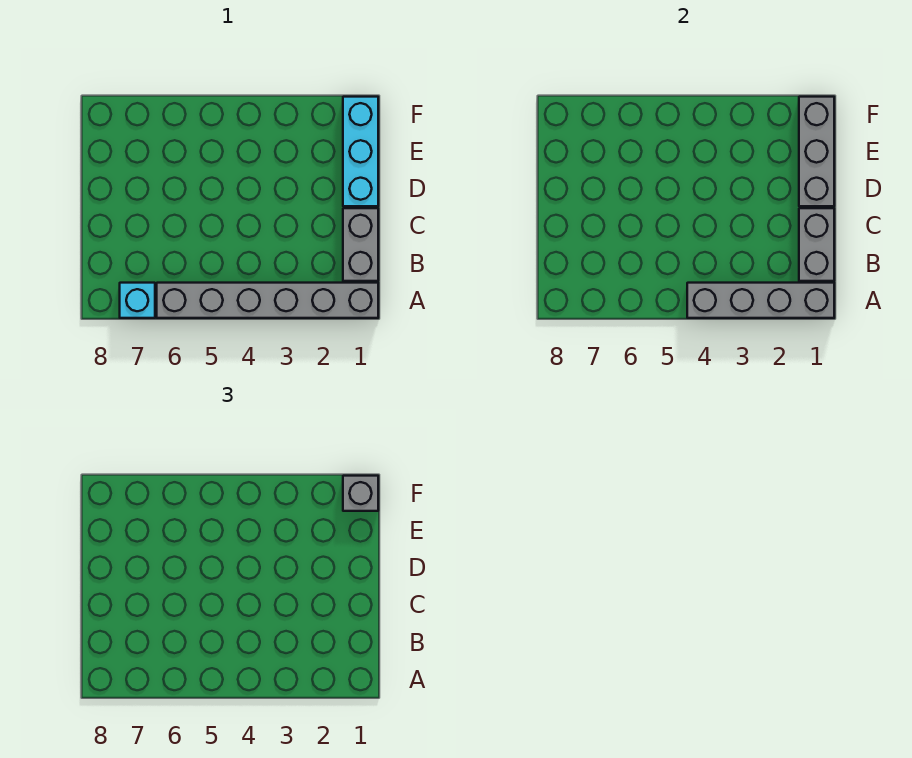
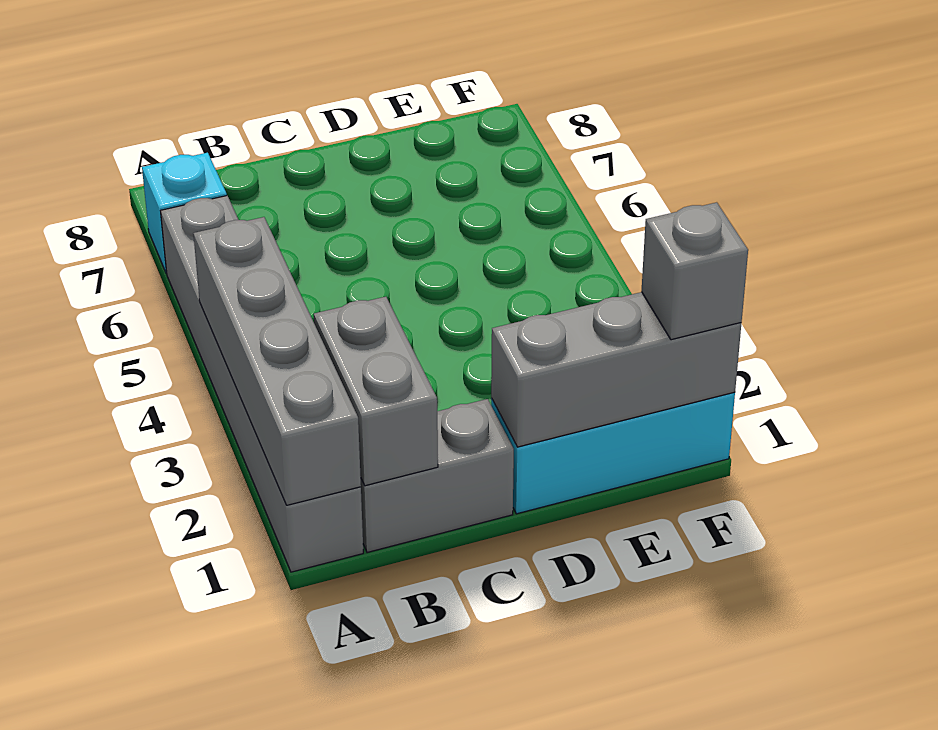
grey brick B1:C1 level 2 -> grey brick B1:B2 level 2

